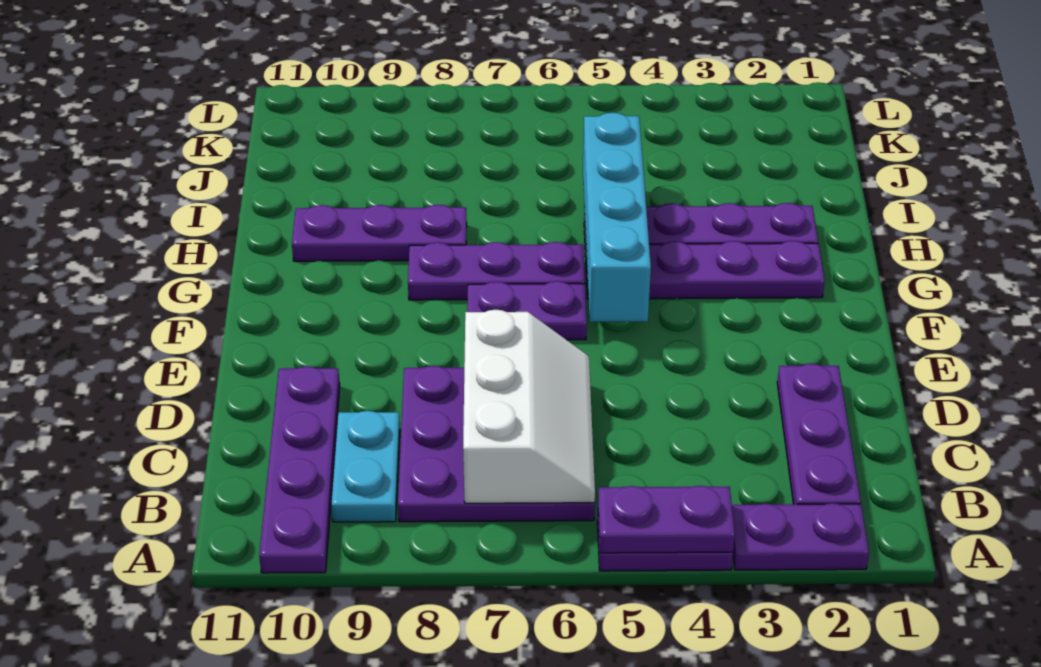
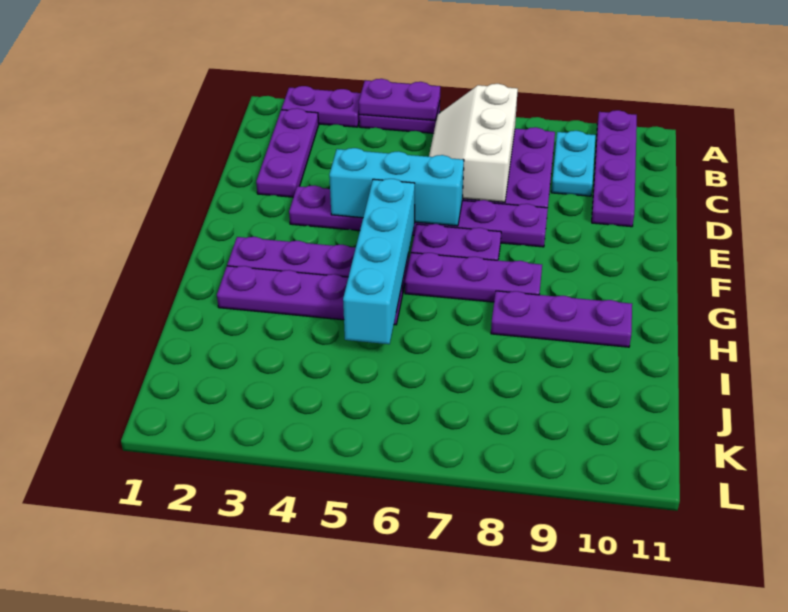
none -> purple plate E3:E8 level 1
none -> cyan brick E4:E6 level 2

